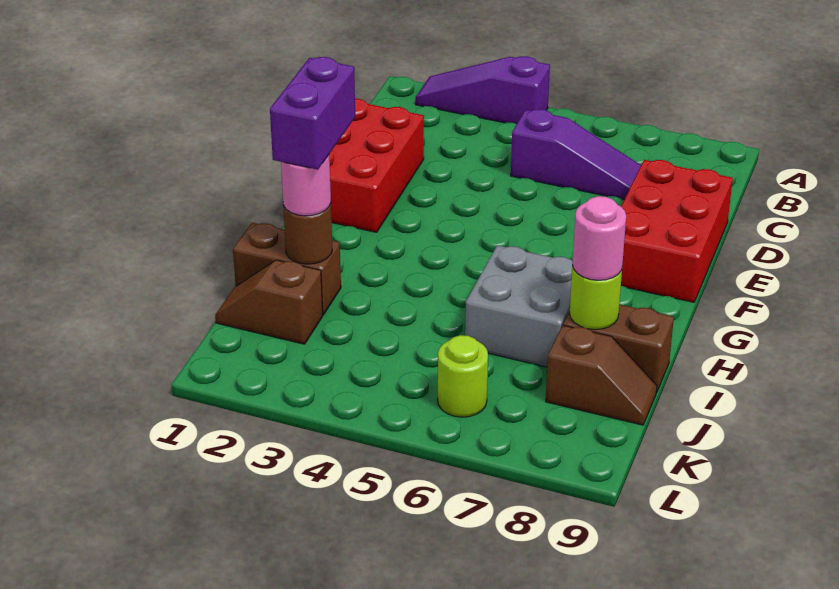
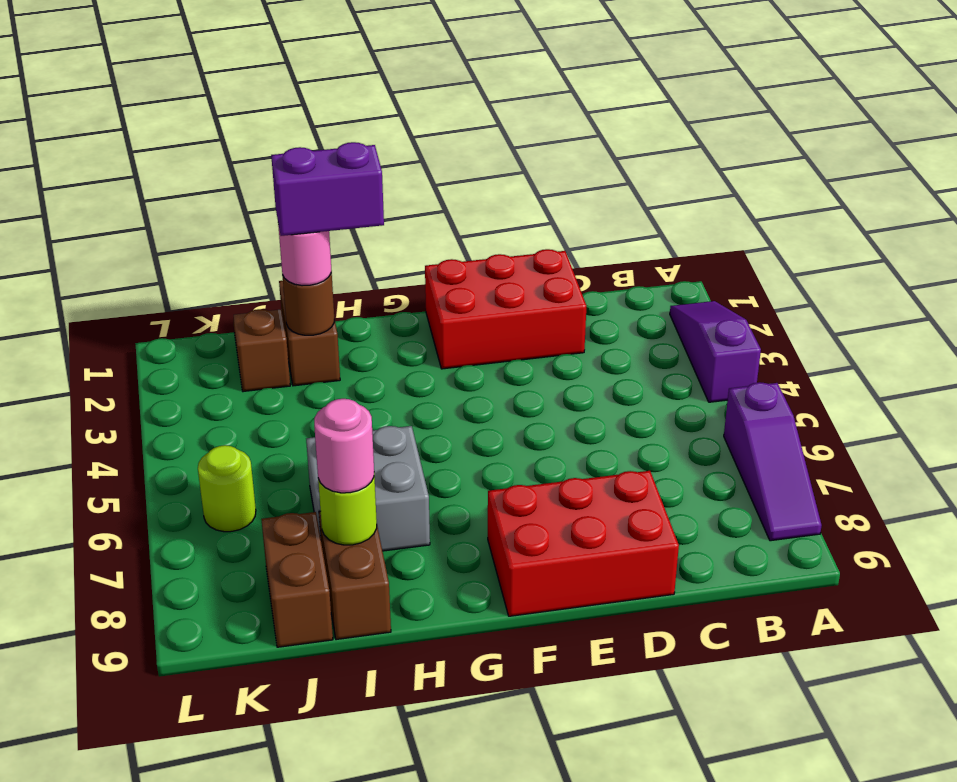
purple slope C5:C7 level 1 top 5 -> purple slope A6:A8 level 1 top 6
brown slope J8:J9 level 1 top 8 -> brown brick J8:J9 level 1

